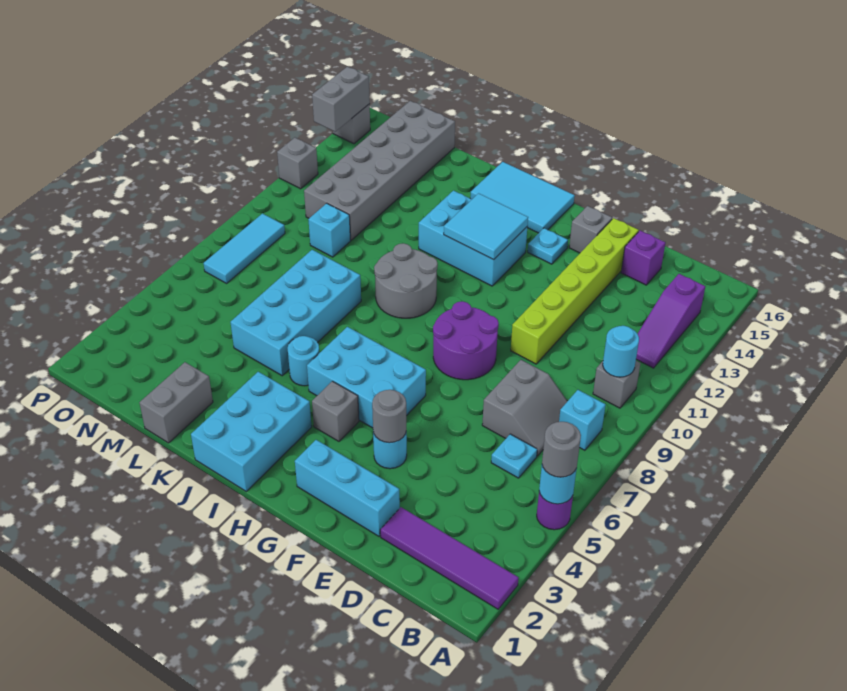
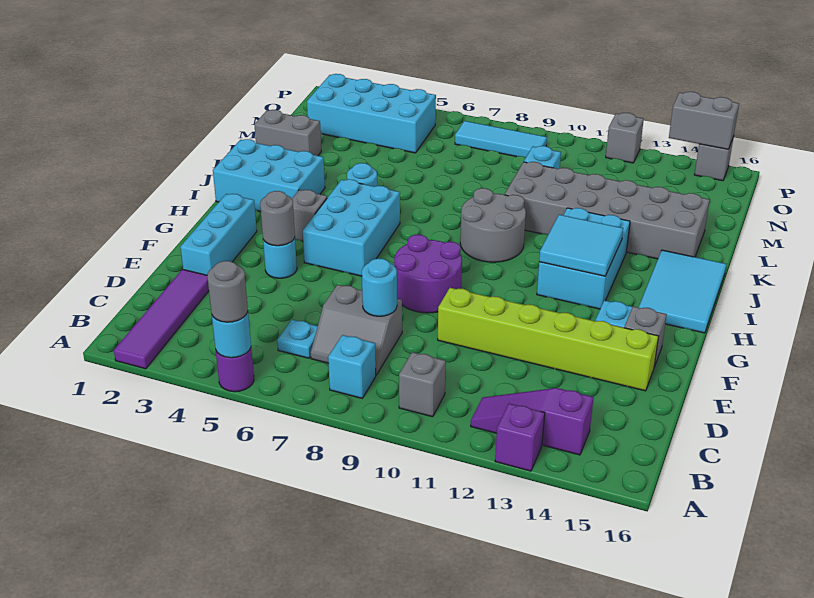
cyan round brick B10 level 2 -> cyan round brick D8 level 2
purple brick D15 level 1 -> purple brick A13 level 1
cyan brick K5:L8 level 1 -> cyan brick N2:O5 level 1
grey brick M11:N16 level 1 -> grey brick K10:L15 level 1

